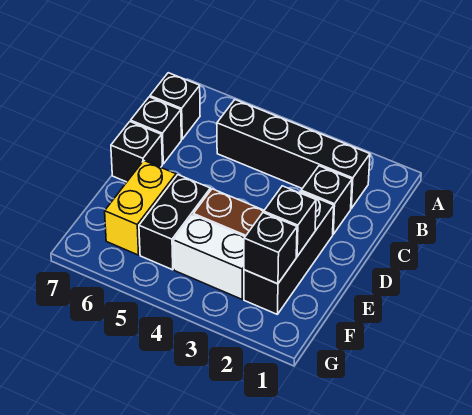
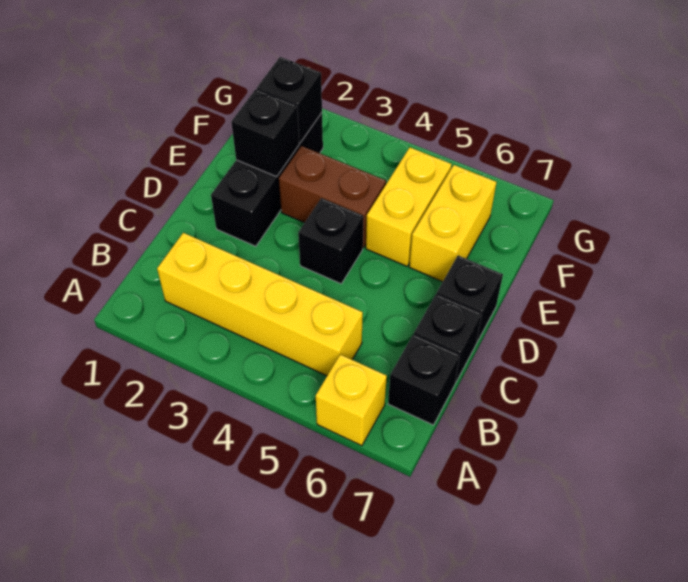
none -> yellow brick A6 level 1
black brick B2:B5 level 1 -> yellow brick B2:B5 level 1
black brick C2 level 1 -> black brick D4 level 1
black brick E5:F5 level 1 -> yellow brick E5:F5 level 1
white brick F3:F4 level 1 -> none

